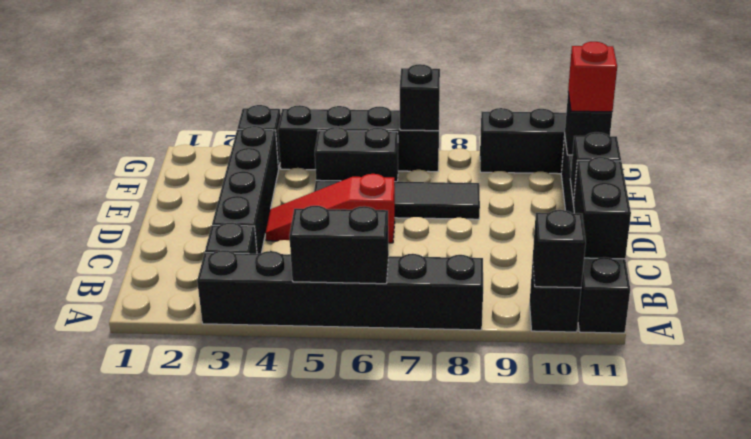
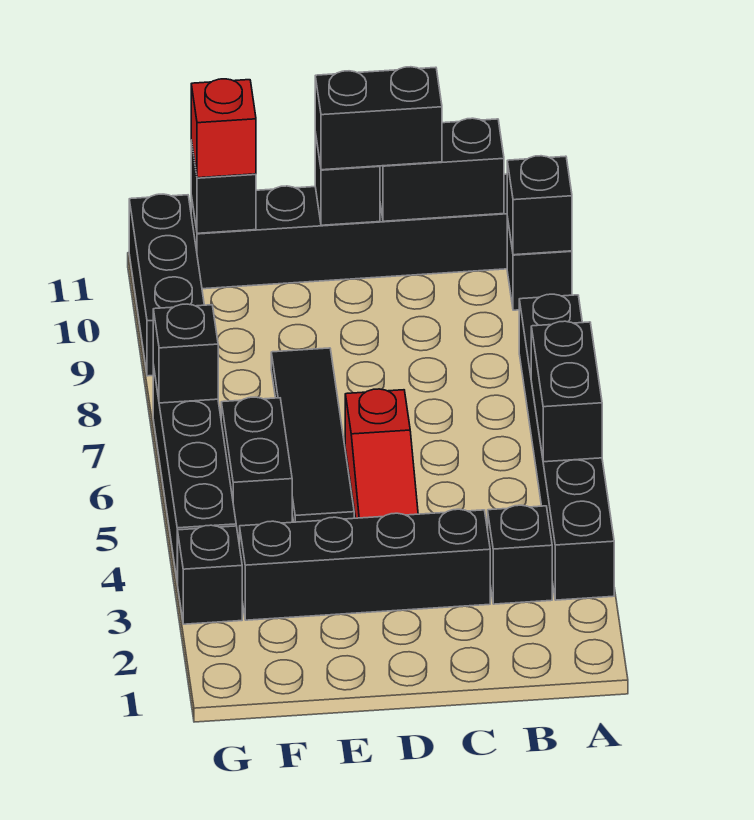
none -> black brick C11:D11 level 3

